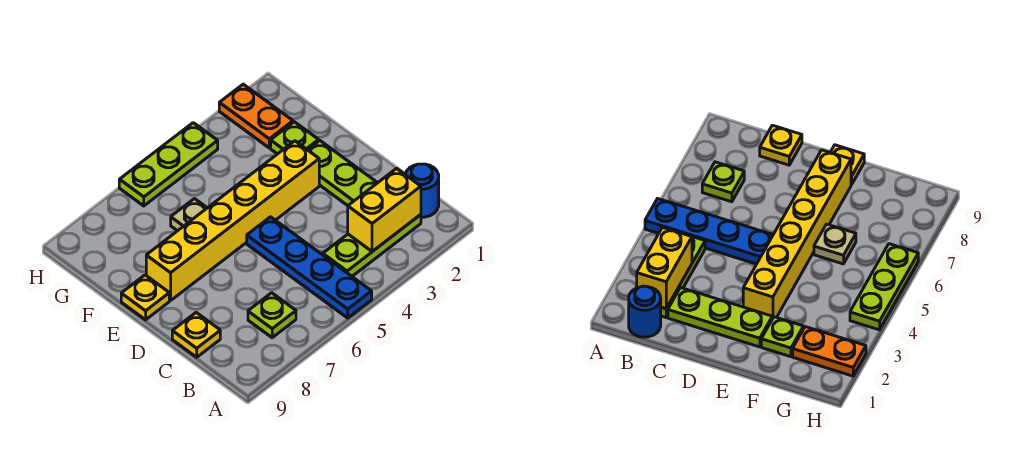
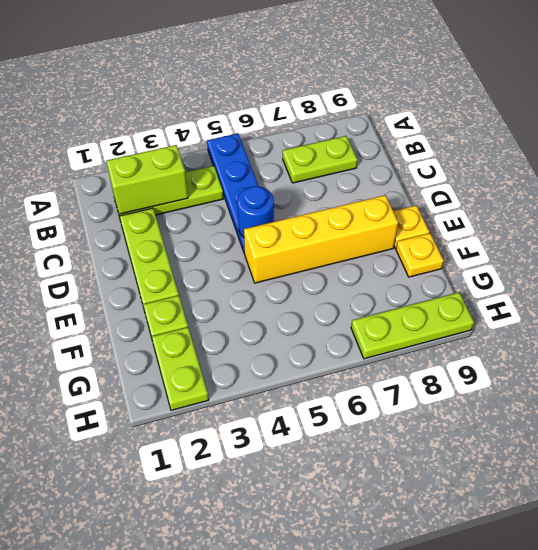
blue round brick B1 level 1 -> blue round brick D5 level 2
yellow brick B2:B3 level 2 -> lime brick B2:B3 level 2
lime plate B7 level 1 -> lime plate B7:B8 level 1
yellow plate C9 level 1 -> yellow plate F9 level 1
yellow brick E3:E8 level 1 -> yellow brick E5:E8 level 1
tan plate F6 level 1 -> none
orange plate G2:H2 level 1 -> lime plate G2:H2 level 1
lime plate H4:H6 level 1 -> lime plate H7:H9 level 1

